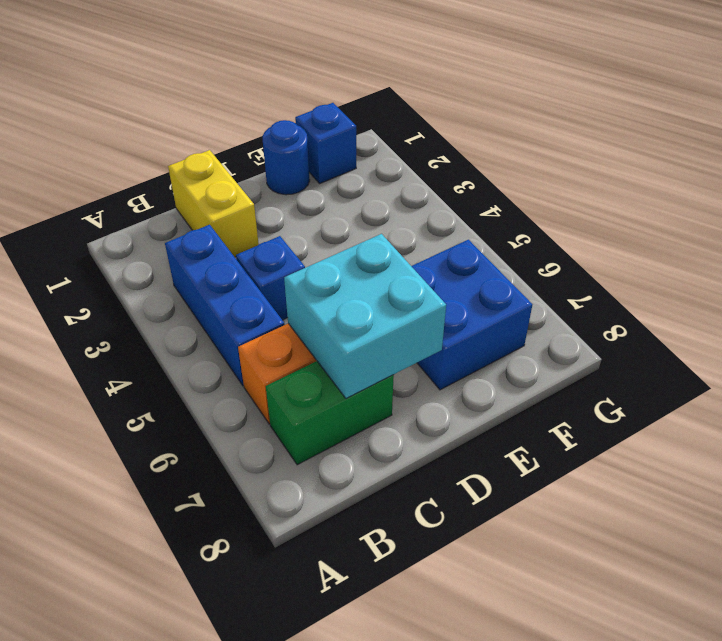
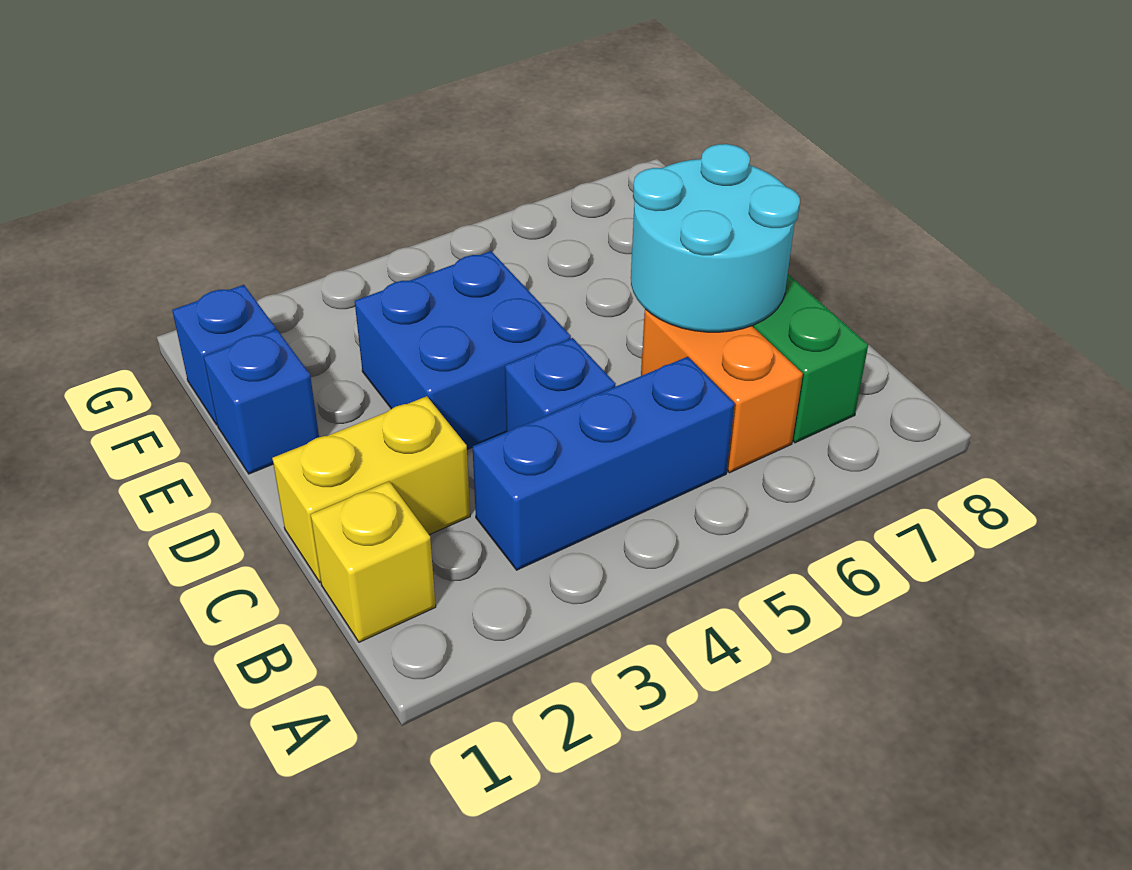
none -> yellow brick B1 level 1
cyan brick C6:D7 level 2 -> cyan round brick C6:D7 level 2
blue round brick E1 level 1 -> blue brick E1 level 1
blue brick E6:F7 level 1 -> blue brick D3:E4 level 1

